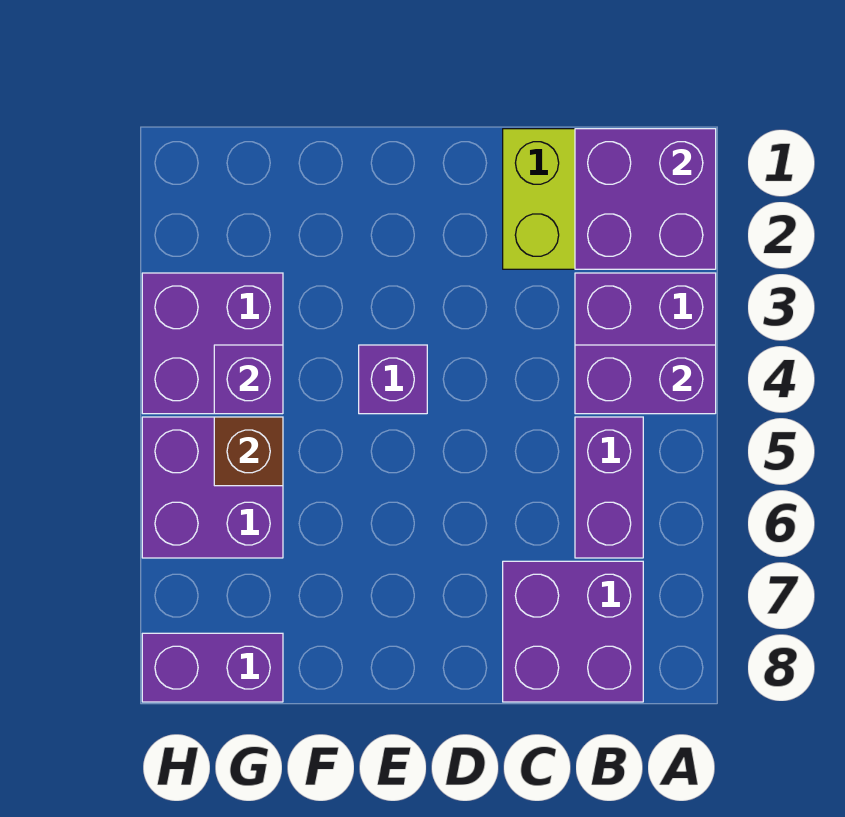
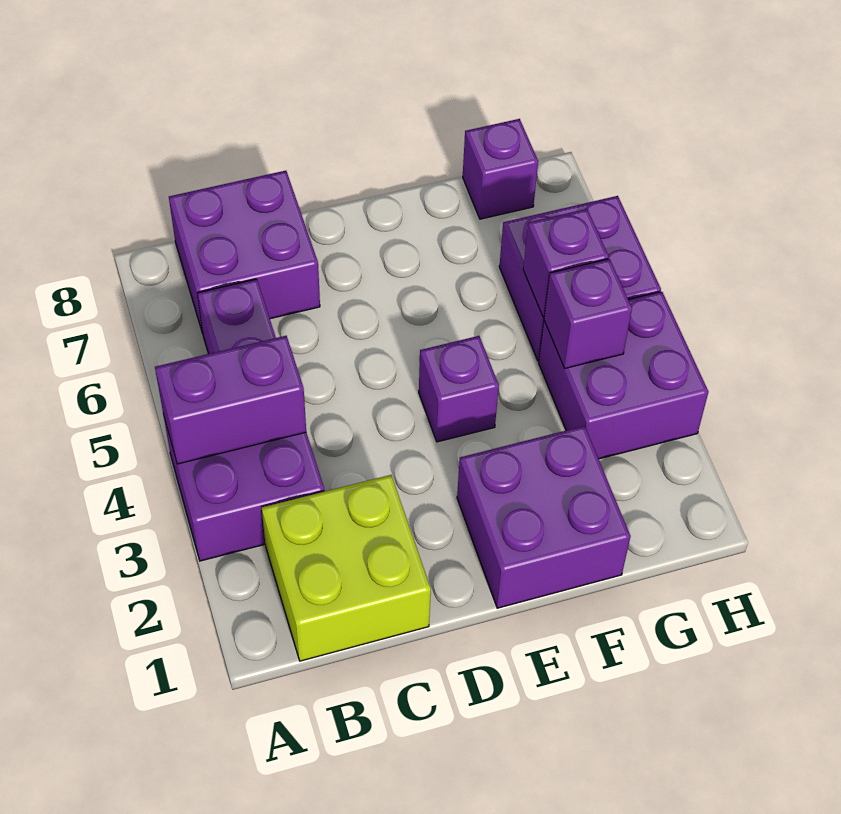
purple brick A1:B2 level 2 -> purple brick E1:F2 level 1
brown brick G5 level 2 -> purple brick G5 level 2
purple brick G8:H8 level 1 -> purple brick G8 level 1

